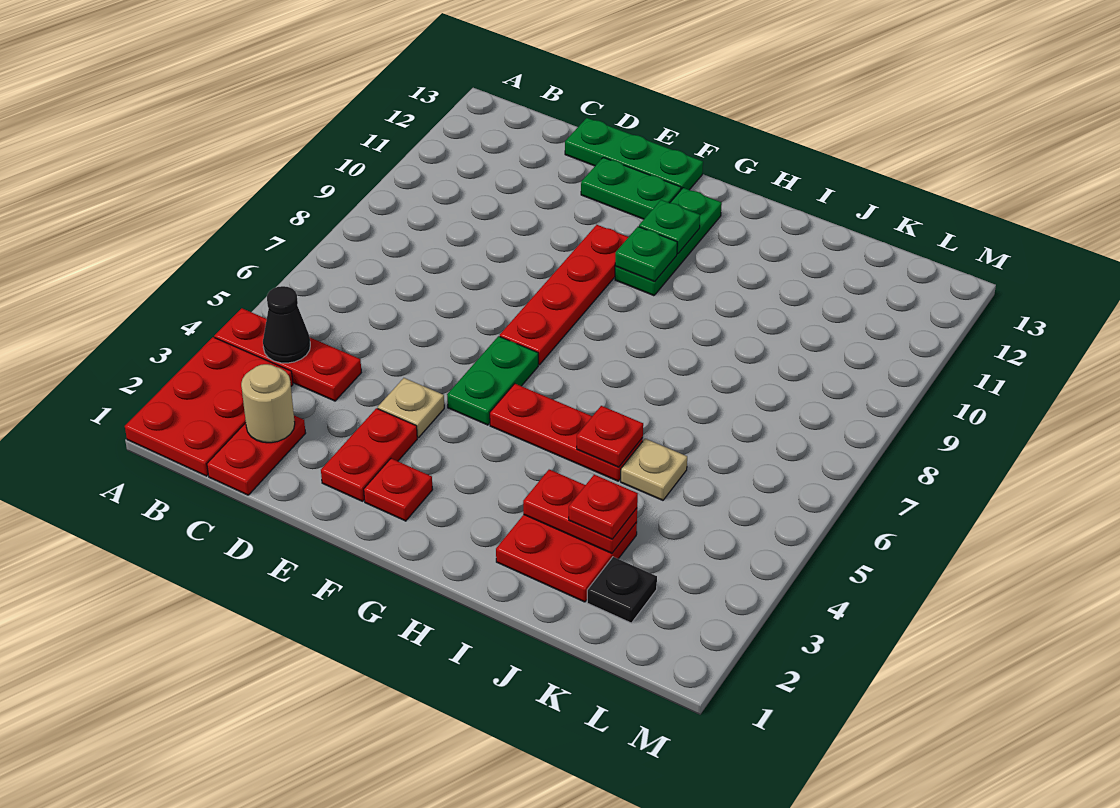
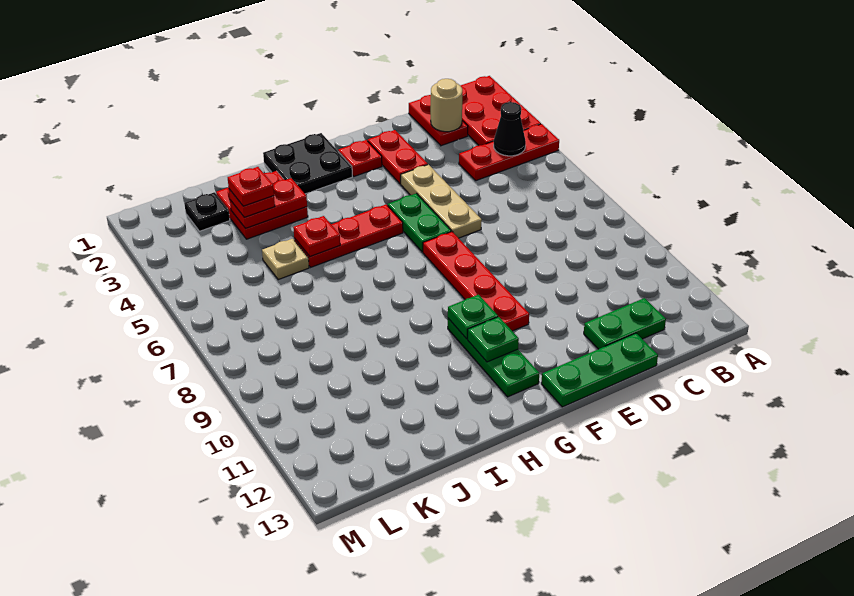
tan plate E4 level 1 -> tan plate E4:E6 level 1
green plate E12:F12 level 1 -> green plate C12:D12 level 1
none -> black plate G1:H2 level 1
none -> red plate J3 level 4

